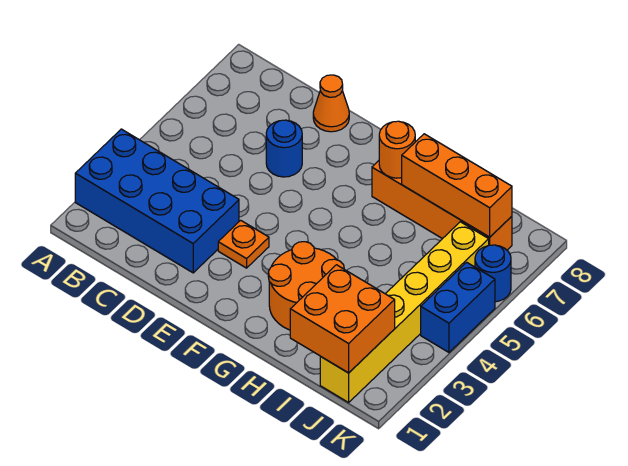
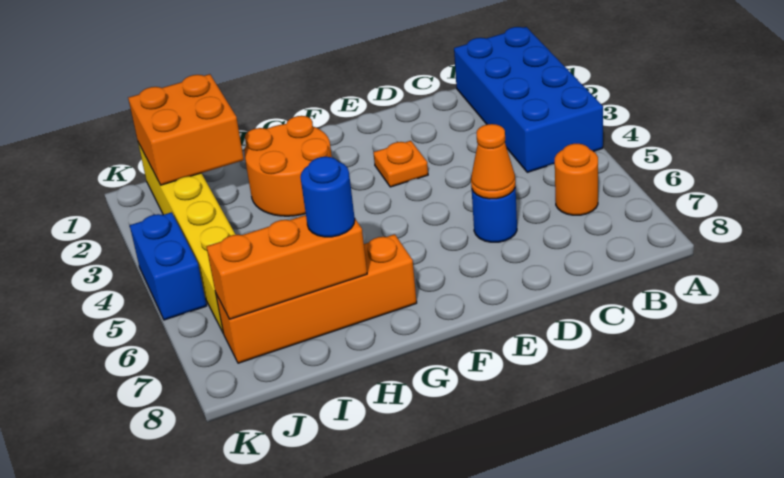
blue brick A2:D3 level 1 -> blue brick A1:B4 level 1
orange cone D8 level 1 -> orange cone D6 level 2
orange round brick G7 level 2 -> orange round brick B6 level 1
blue round brick K6 level 1 -> blue round brick H7 level 3

